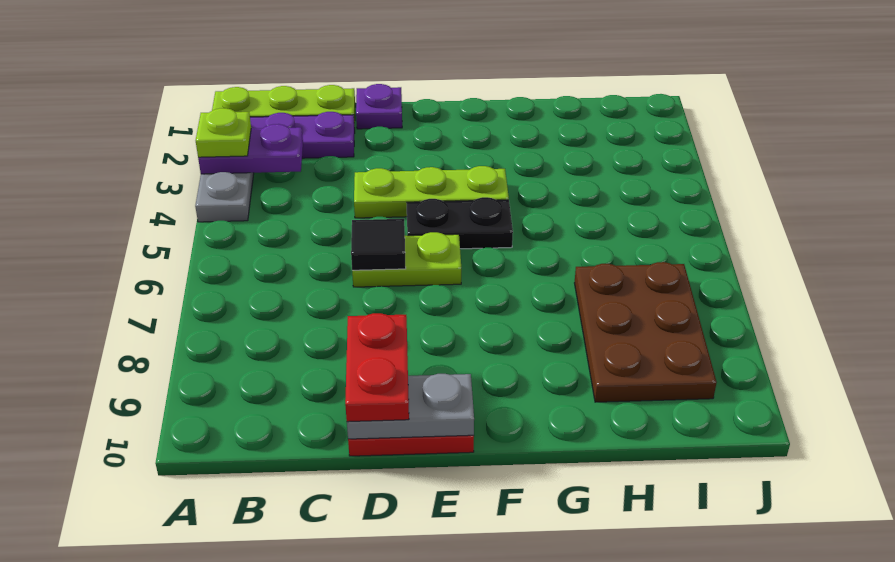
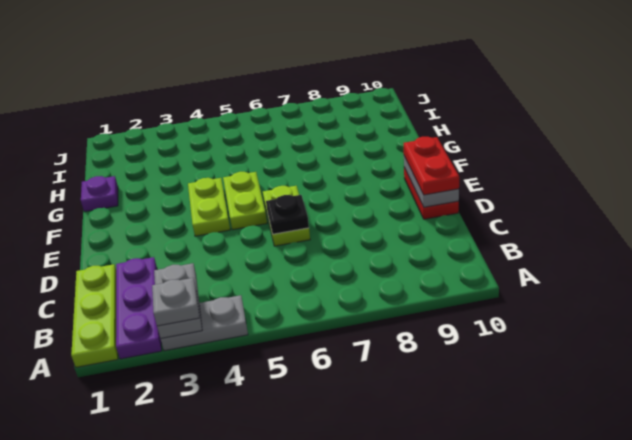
purple plate A3:B3 level 2 -> grey plate A3:B3 level 2
lime plate A3 level 3 -> grey plate A3 level 3
purple plate D1 level 1 -> purple plate G1 level 1
lime plate D4:F4 level 1 -> lime plate E4:F4 level 1
black tile D6 level 2 -> black plate D6 level 2
red plate D9:D10 level 3 -> red plate D10:E10 level 3
black plate E5:F5 level 1 -> lime plate E5:F5 level 1
brown plate H7:I9 level 1 -> none

